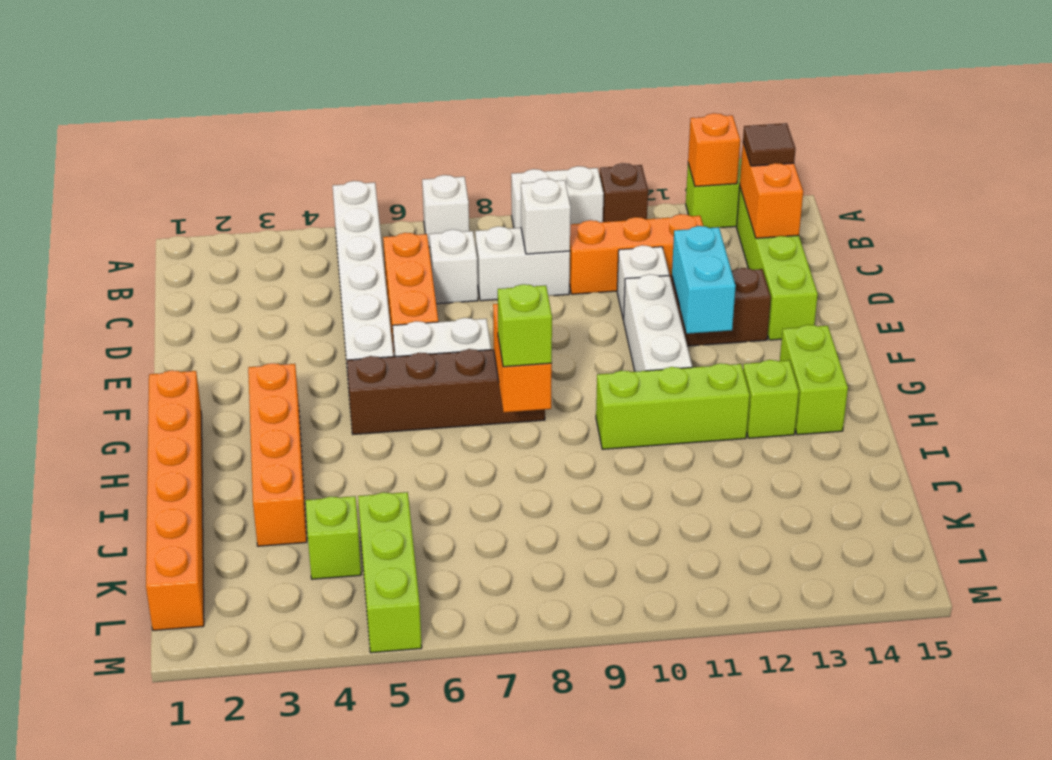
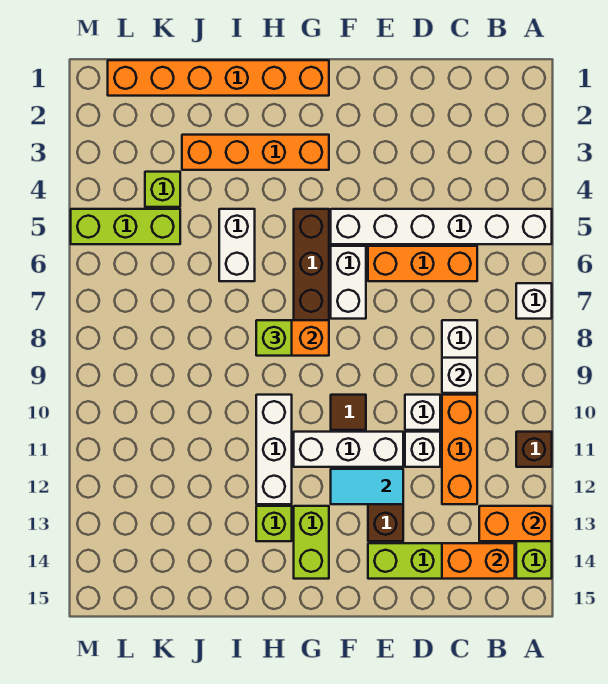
white brick A9:A10 level 1 -> white brick I5:I6 level 1
orange brick A13 level 2 -> orange brick A13:B13 level 2
brown tile B14 level 3 -> brown tile F10 level 1
white brick C7 level 1 -> white brick D10 level 1
cyan brick E12:F12 level 2 -> cyan tile E12:F12 level 2
lime brick G14:H14 level 1 -> lime brick G13:G14 level 1
lime brick H10:H12 level 1 -> white brick H10:H12 level 1

